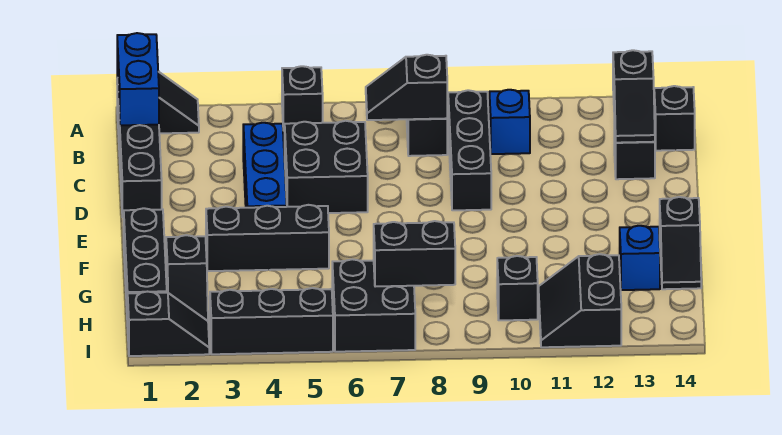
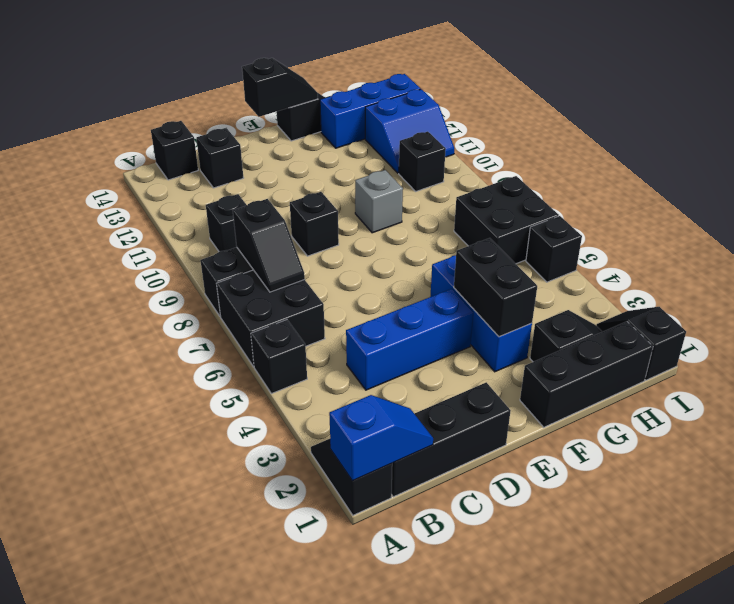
blue brick A1:B1 level 2 -> blue slope A1:B1 level 2 top A
black brick B9:D9 level 1 -> black brick D9 level 1
blue brick B10 level 1 -> black brick B10 level 1
black slope B13:C13 level 2 top B -> black slope E14:F14 level 2 top E
black brick C5:D6 level 1 -> black brick A6:B7 level 1
black brick F3:F5 level 1 -> blue brick F3:F5 level 1
none -> grey brick F9 level 1
blue brick G13 level 1 -> blue brick G13:I13 level 1
black brick H7:H8 level 2 -> black brick F3:F4 level 2
black slope H11:I12 level 1 top 12 -> blue slope H11:I12 level 1 top 12
black brick I3:I5 level 1 -> black brick I5 level 1

